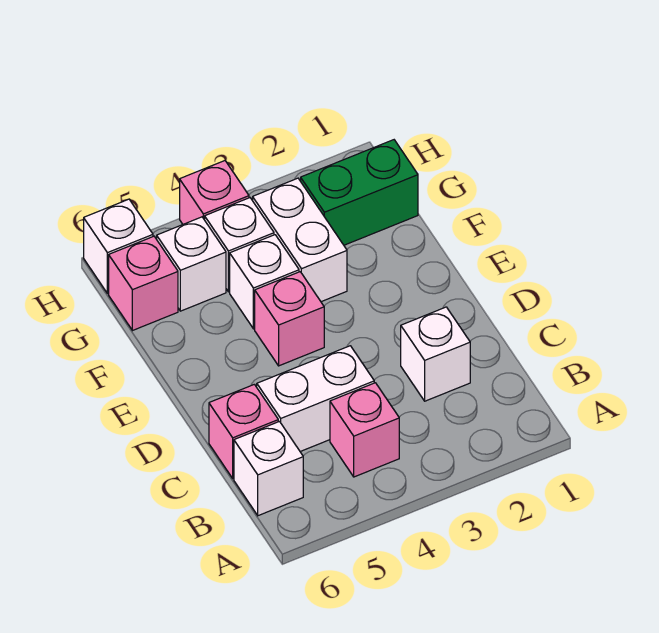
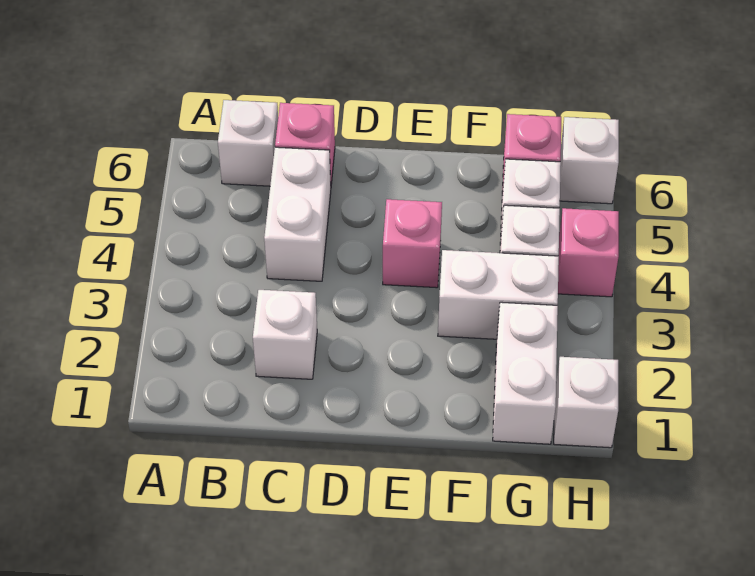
pink brick B4 level 1 -> none
white brick F4 level 1 -> white brick H1 level 1
green brick G1:G2 level 1 -> white brick G1:G2 level 1

